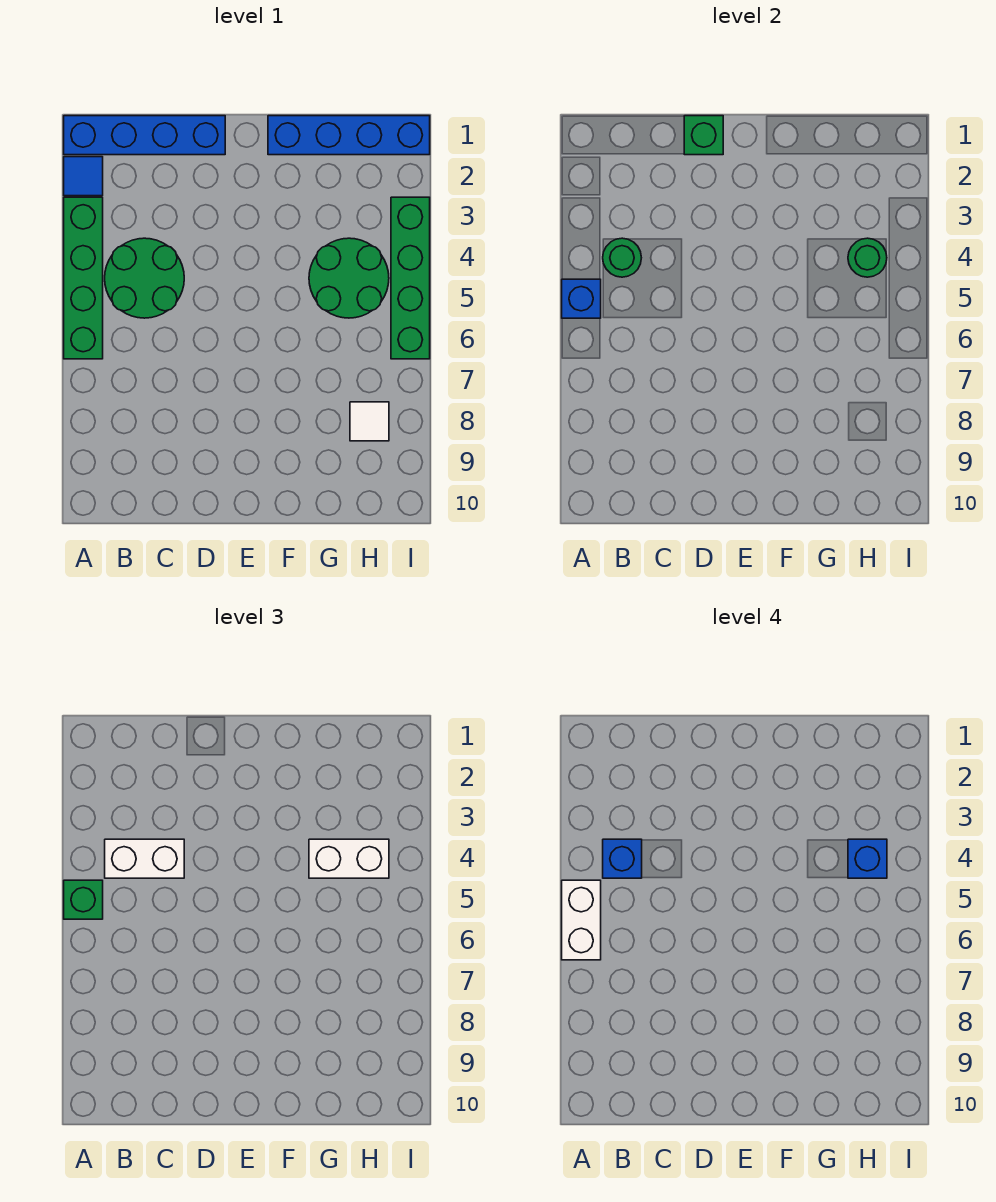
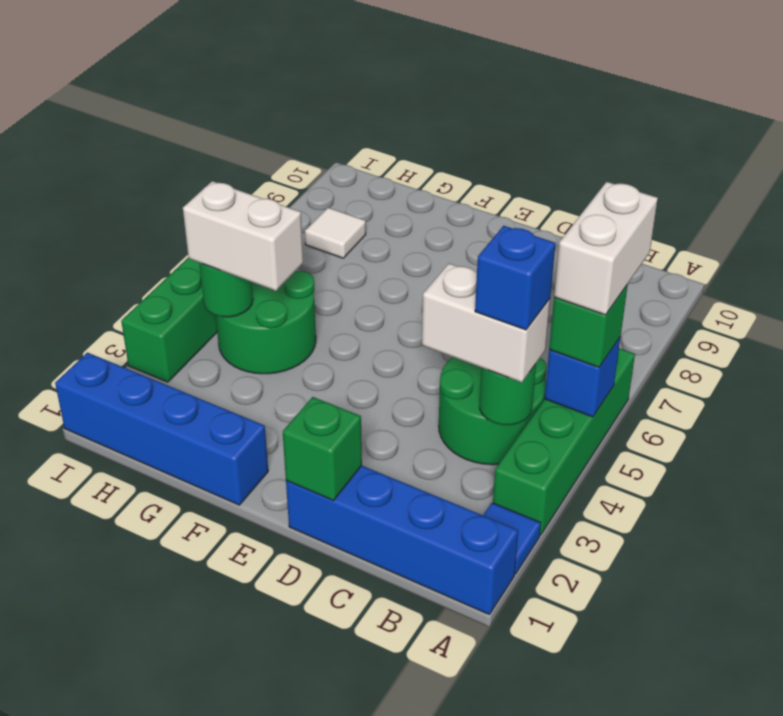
blue brick H4 level 4 -> none

